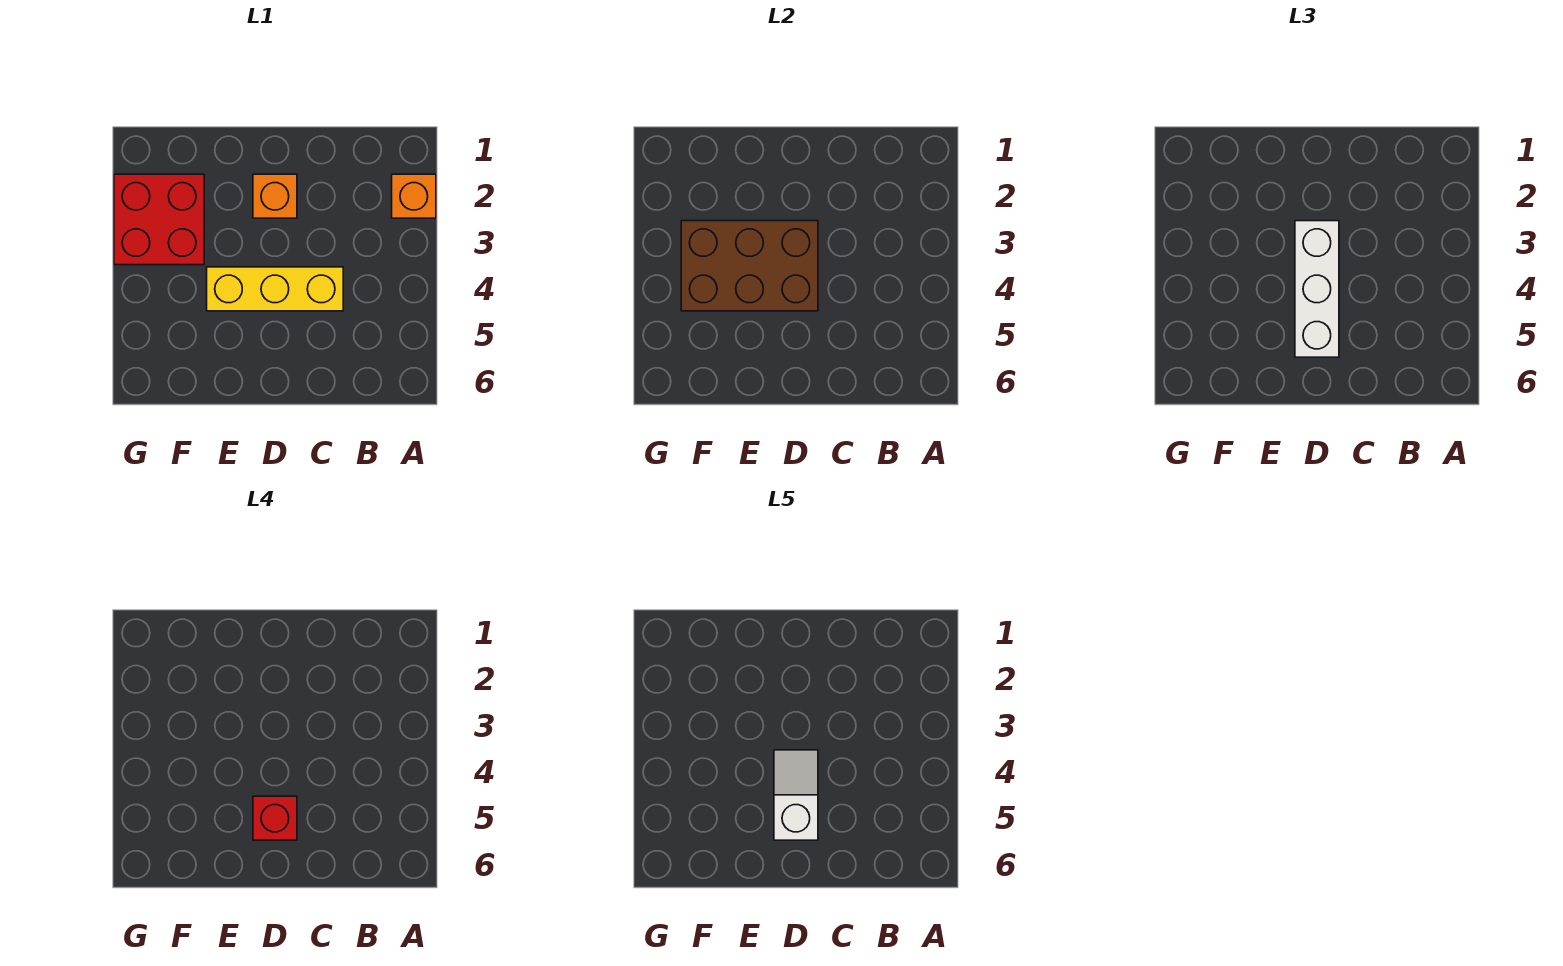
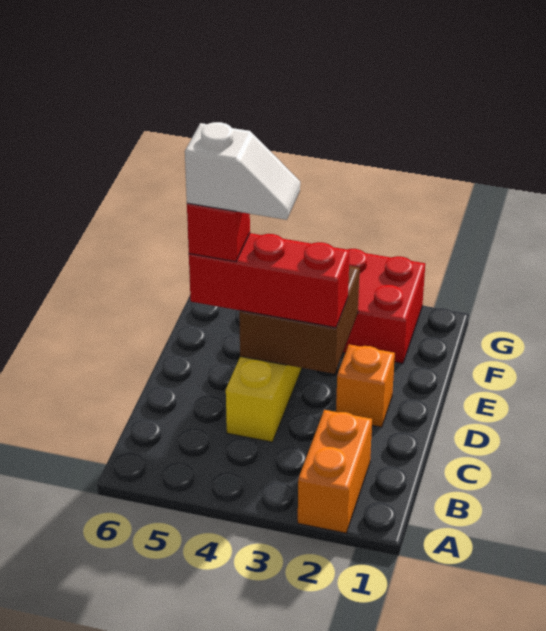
orange brick A2 level 1 -> orange brick A2:B2 level 1
brown brick D3:F4 level 2 -> brown brick D3:E4 level 2
white brick D3:D5 level 3 -> red brick D3:D5 level 3

